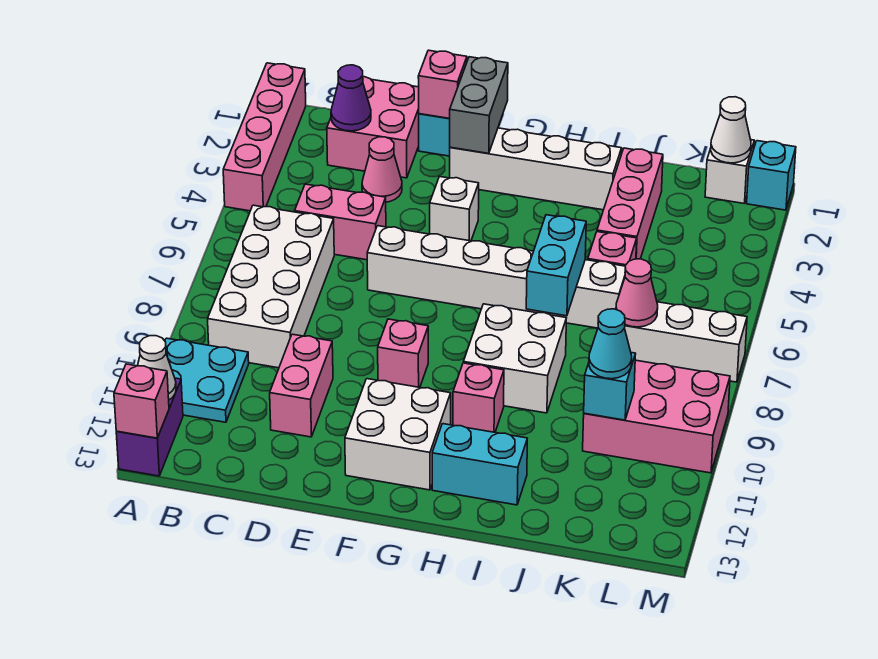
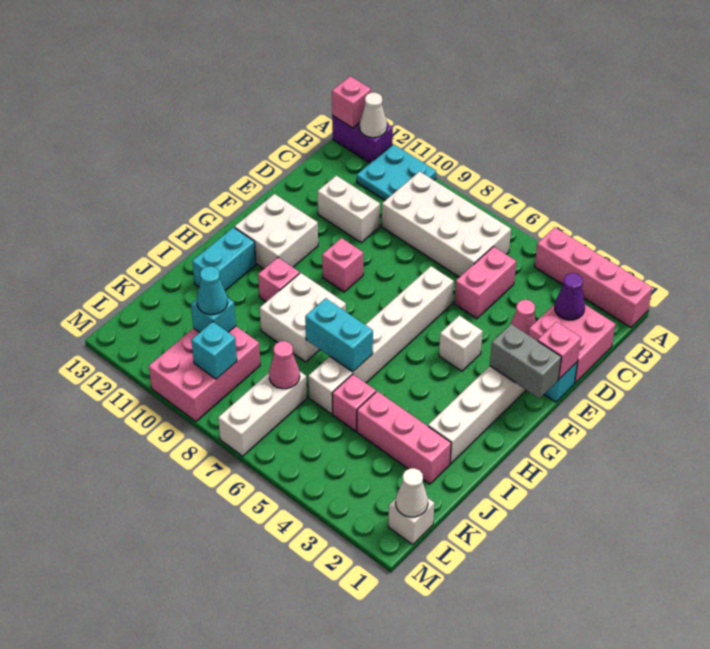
pink brick D10:D11 level 1 -> white brick D10:D11 level 1
cyan brick M1 level 1 -> cyan brick L9 level 2

